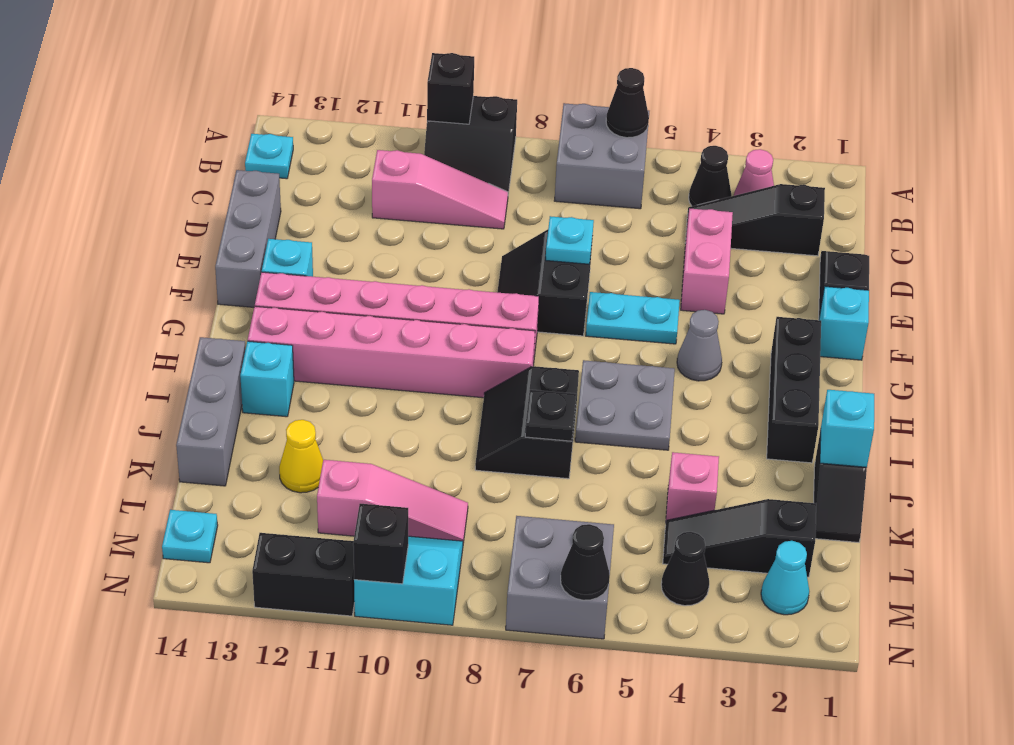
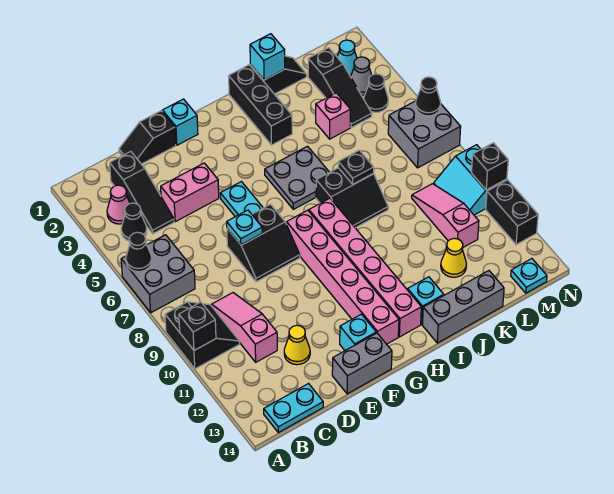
cyan plate B14 level 1 -> cyan plate B14:C14 level 1
none -> yellow cone D12 level 1
grey brick D14:F14 level 1 -> grey brick E14:F14 level 1
black brick G2:I2 level 1 -> black brick I1:I3 level 1
grey cone G4 level 1 -> grey cone M3 level 1

